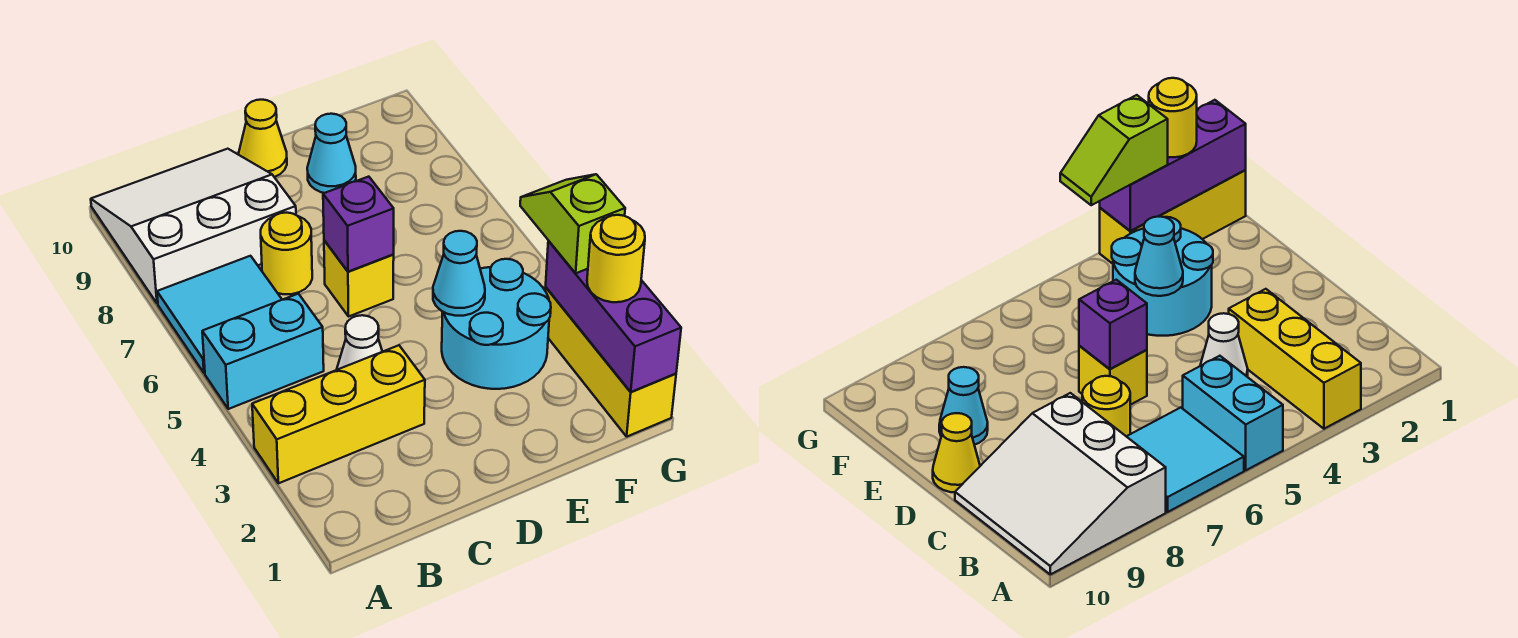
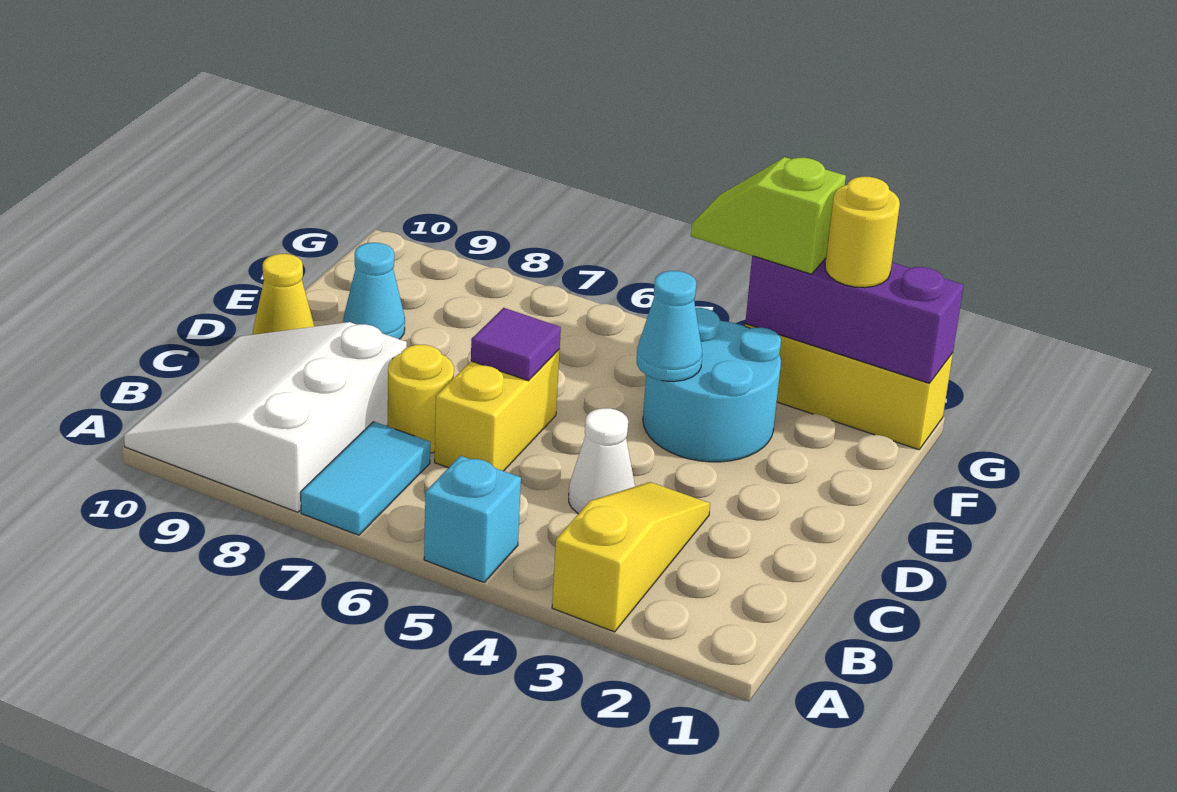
yellow brick A3:C3 level 1 -> yellow slope A3:C3 level 1 top A
cyan brick A5:B5 level 1 -> cyan brick A5 level 1
cyan tile A6:B7 level 1 -> cyan tile A7:B7 level 1
yellow brick D6 level 1 -> yellow brick C6:D6 level 1
purple brick D6 level 2 -> purple tile D6 level 2

